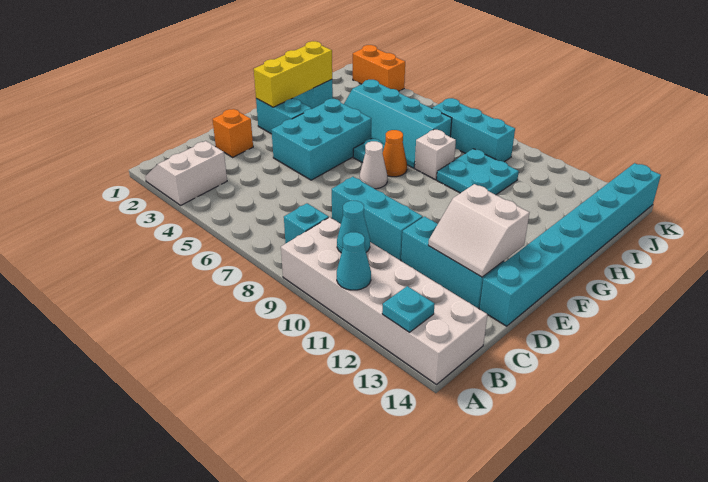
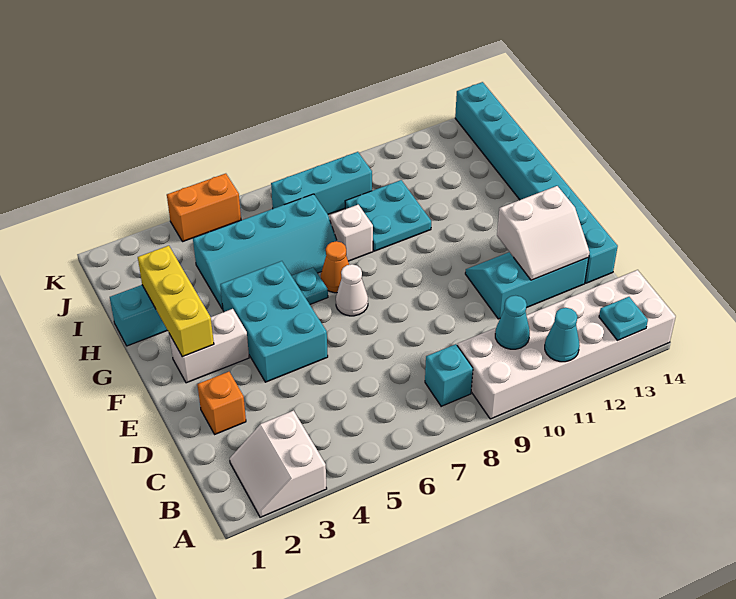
cyan brick D8:D10 level 1 -> none
cyan brick F2:F3 level 1 -> white brick F2:F3 level 1
orange brick K2:K3 level 1 -> orange brick K4:K5 level 1

